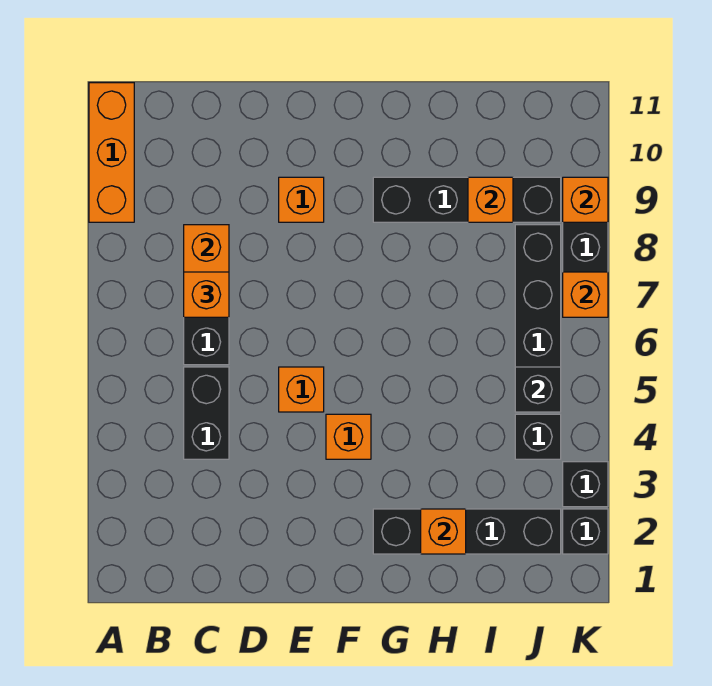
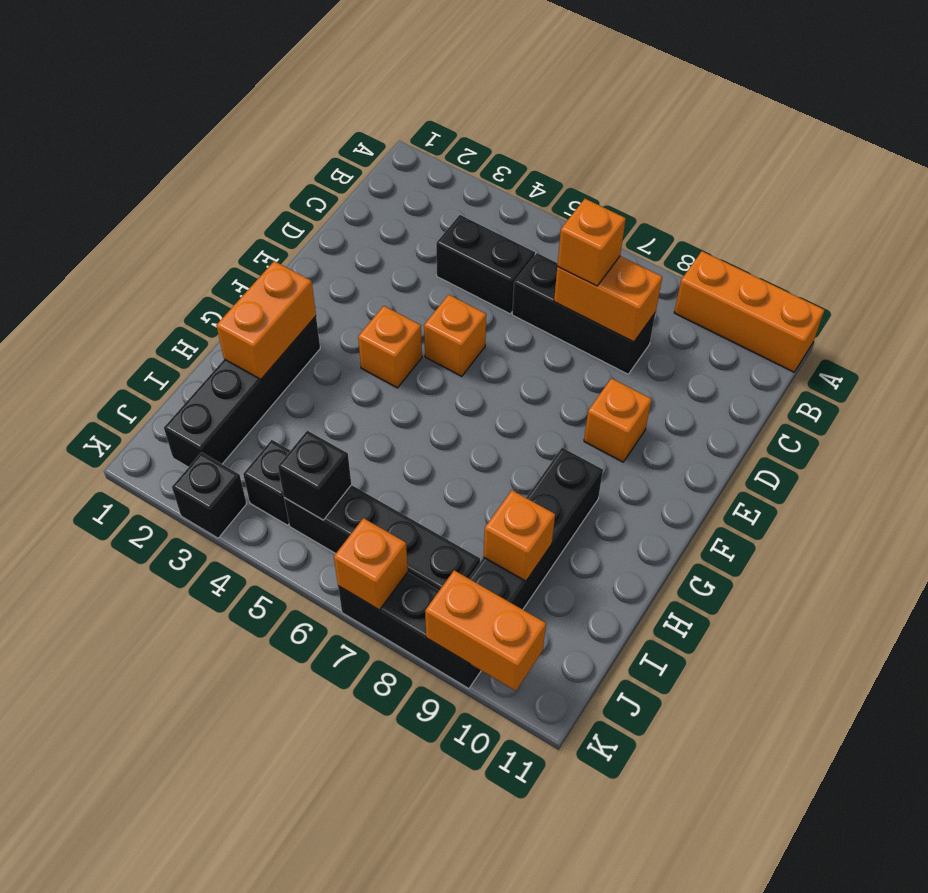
orange brick H2 level 2 -> orange brick G2:H2 level 2
black brick K2 level 1 -> none
orange brick K9 level 2 -> orange brick K9:K10 level 2

